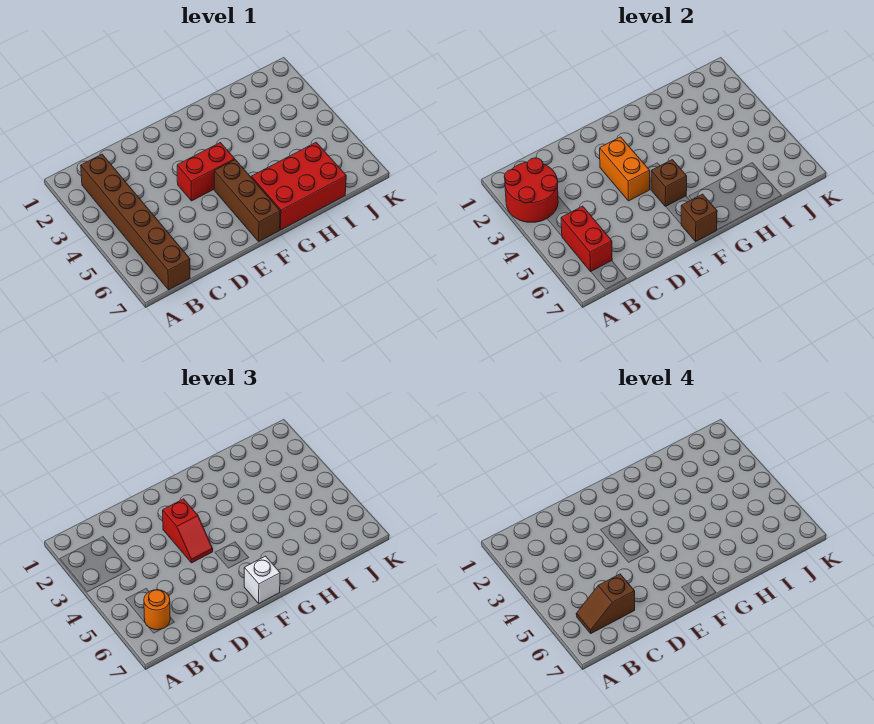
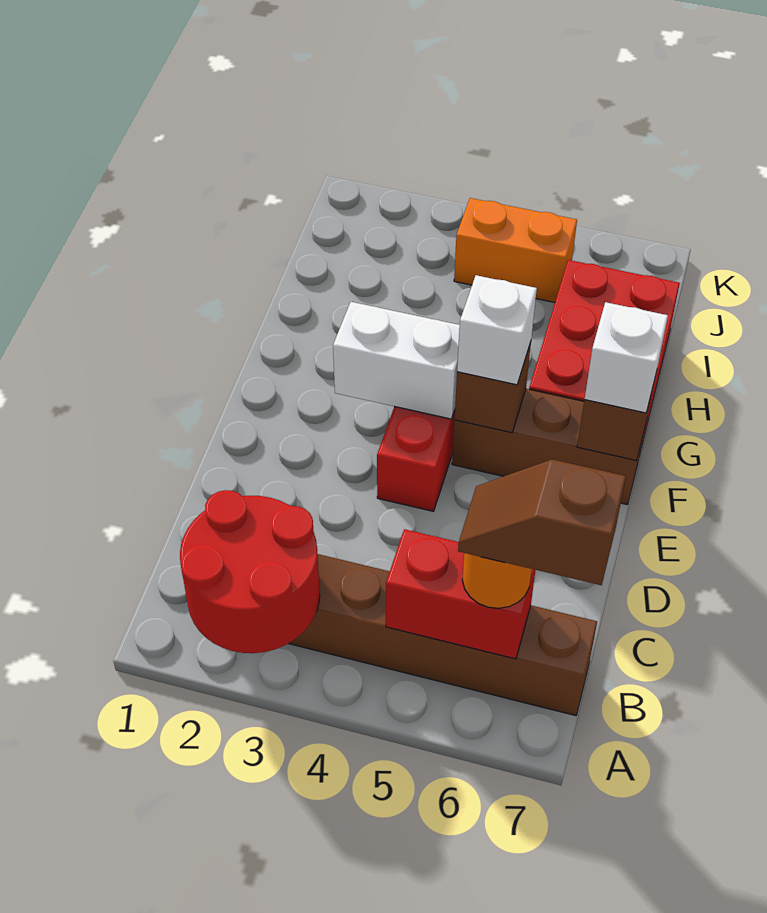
brown slope B6:C6 level 4 top C -> brown slope B6:B7 level 4 top 7
orange brick E3:E4 level 2 -> orange brick J4:J5 level 1
red slope E3:E4 level 3 top 3 -> none
none -> white brick F3:F4 level 2
none -> white brick F5 level 3

